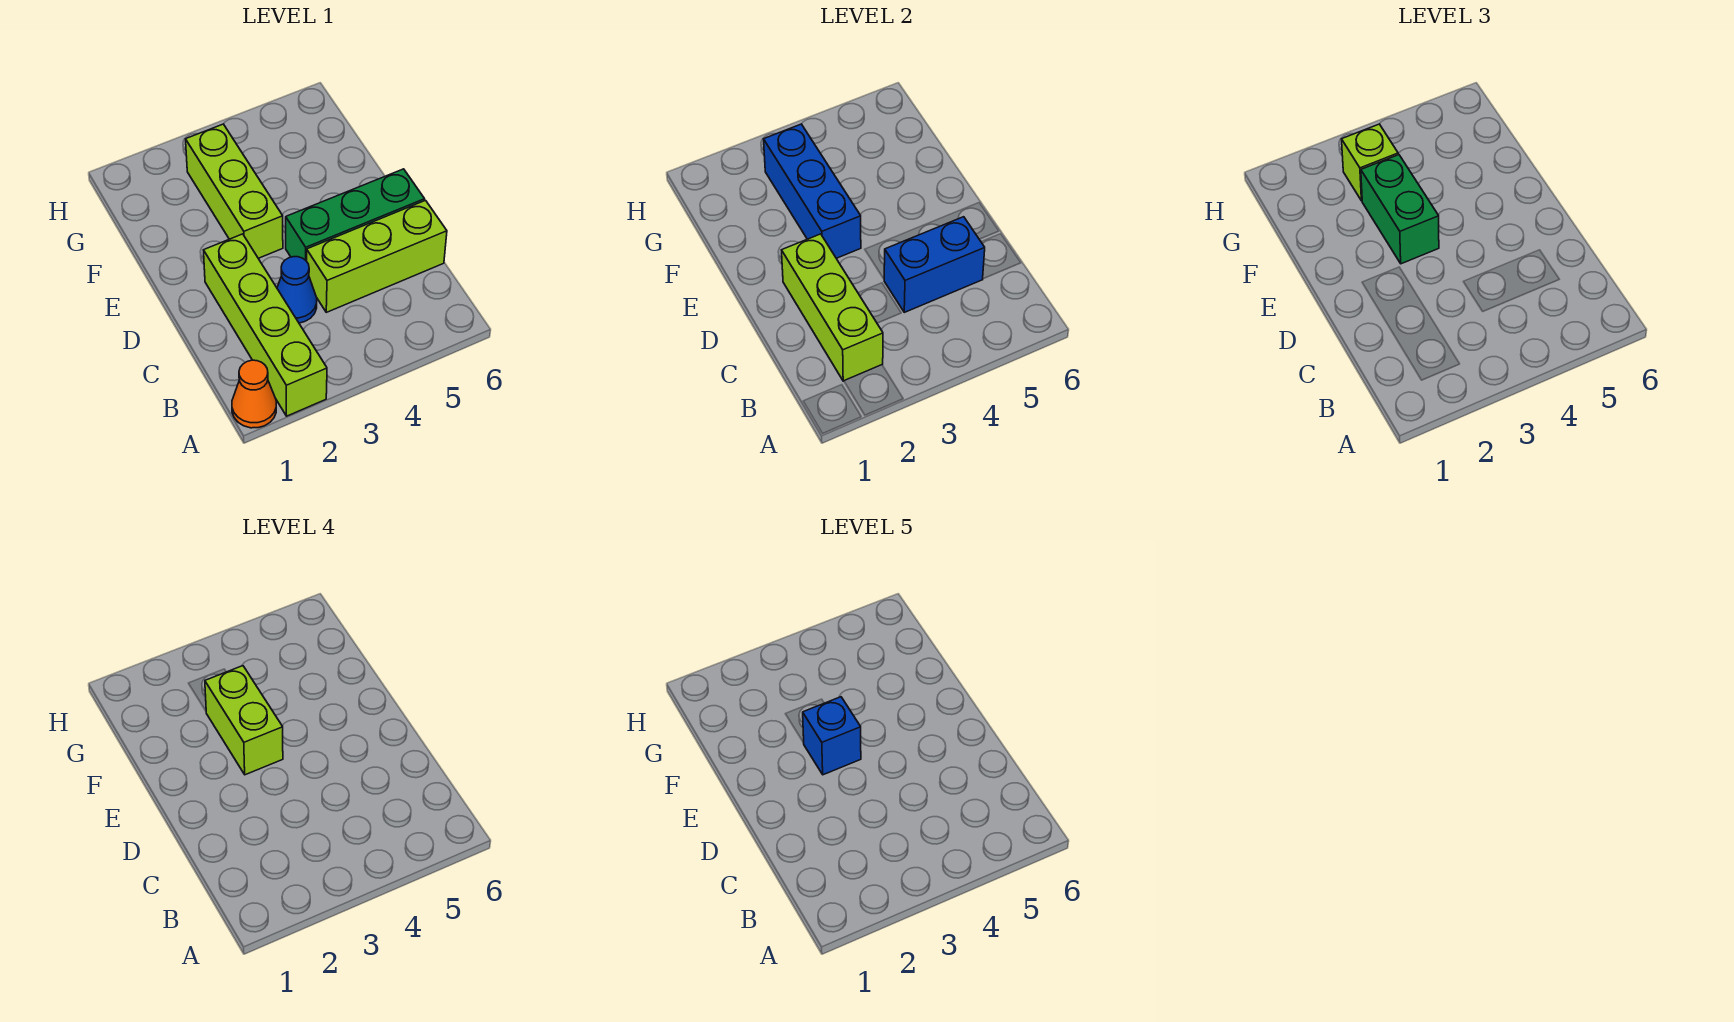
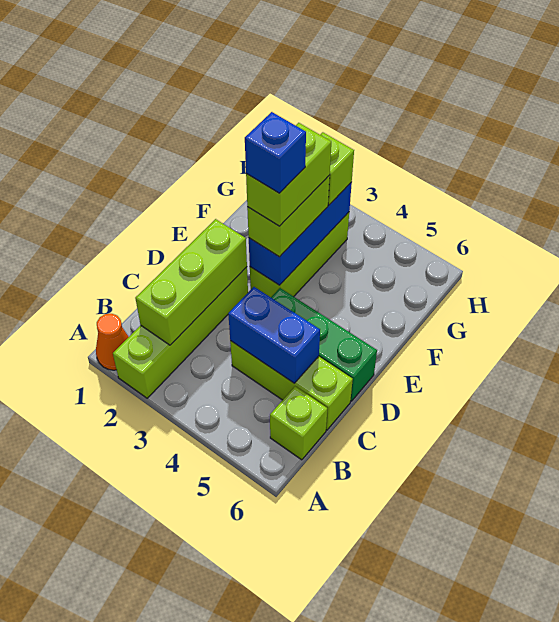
none -> lime brick B6 level 1
blue cone C3 level 1 -> none
green brick E3:F3 level 3 -> lime brick E3:F3 level 3

